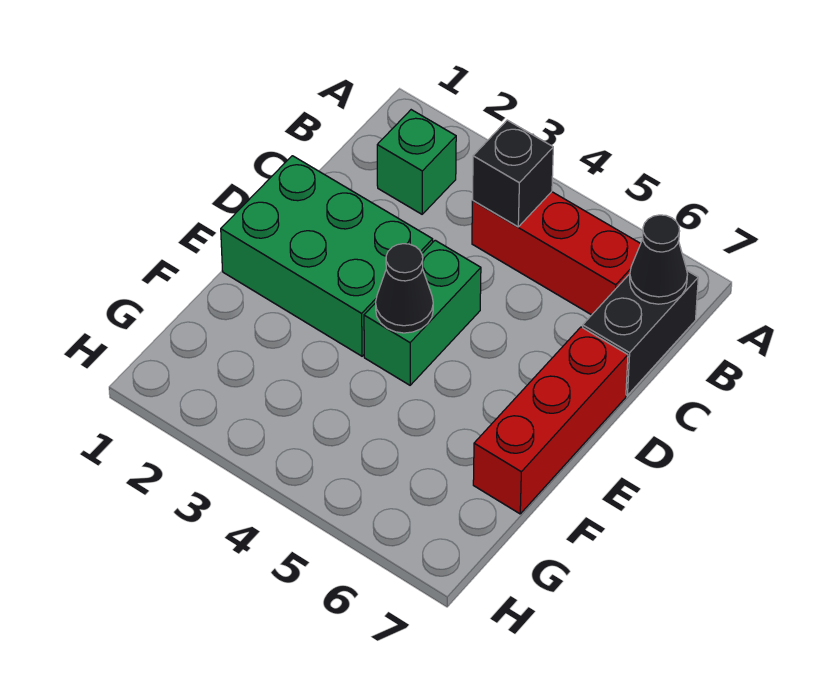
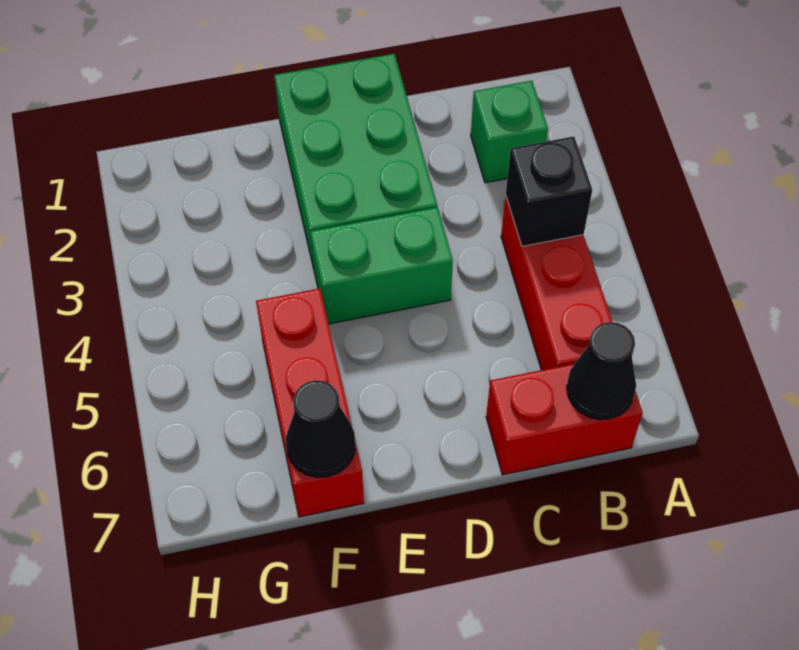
black brick B7:C7 level 1 -> red brick B7:C7 level 1
red brick D7:F7 level 1 -> red brick F5:F7 level 1
black cone E4 level 2 -> black cone F7 level 2

